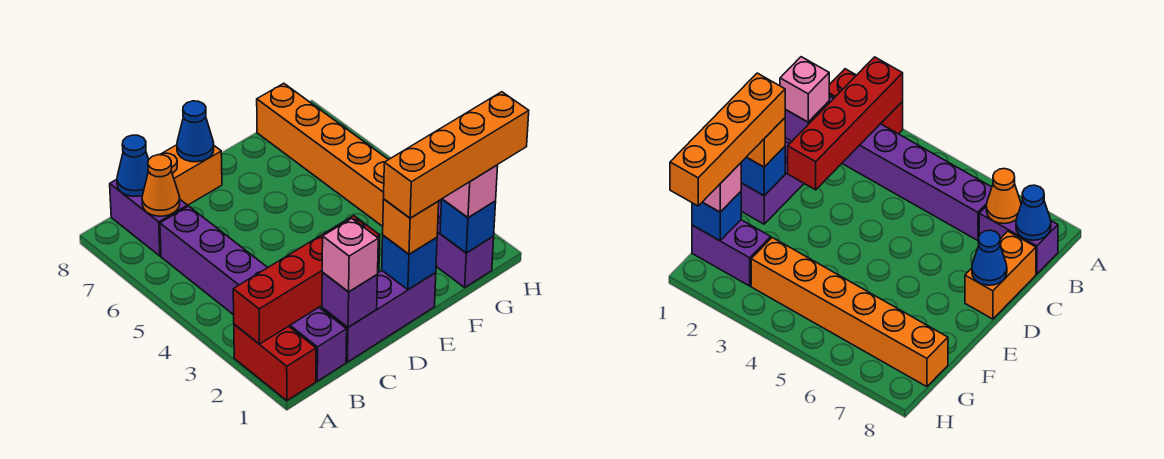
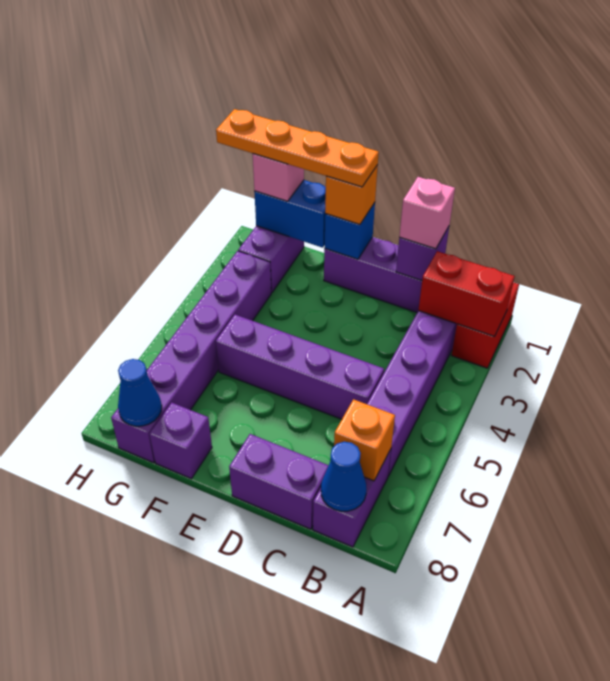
red brick A2:D2 level 2 -> red brick A2:B2 level 2
orange cone B7 level 2 -> orange brick B7 level 2
none -> purple brick C5:F5 level 1
orange brick C8:D8 level 1 -> purple brick C8:D8 level 1
blue cone D8 level 2 -> blue cone G8 level 2
orange brick E1:H1 level 4 -> orange plate E1:H1 level 4
none -> purple brick F8 level 1
blue brick G1 level 2 -> blue brick F1:G1 level 2
orange brick G3:G8 level 1 -> purple brick G3:G8 level 1

